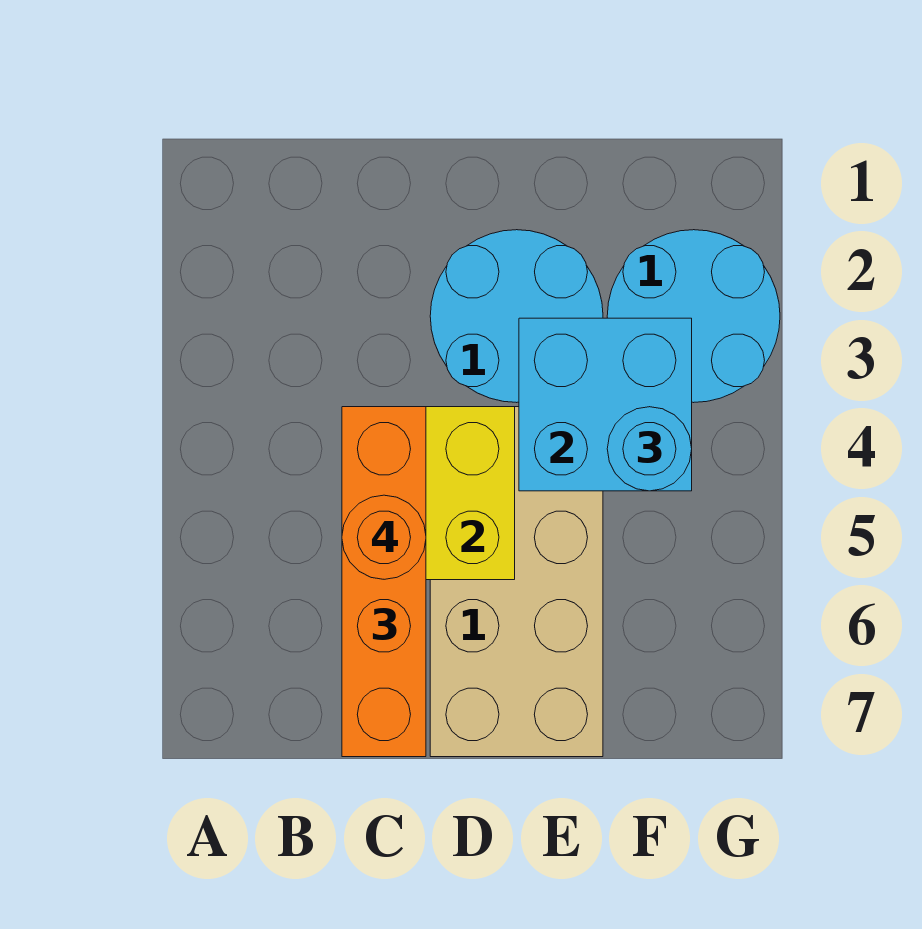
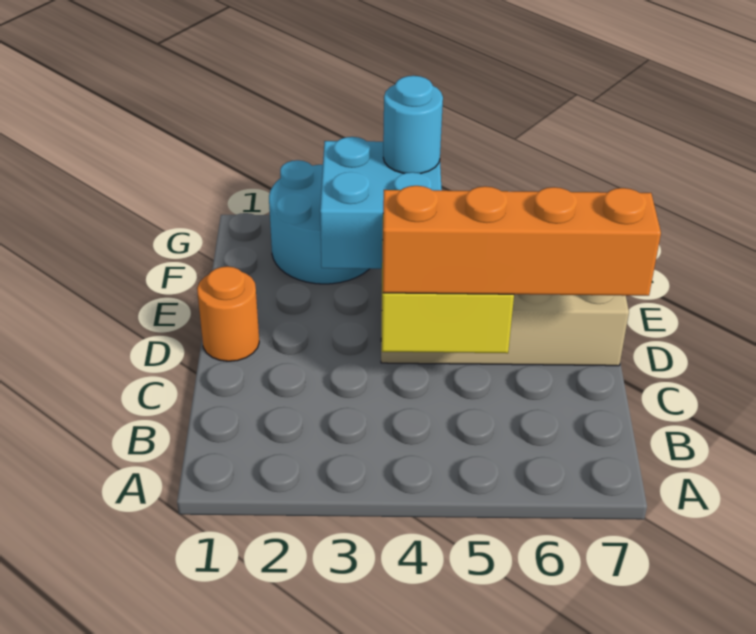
orange round brick C5 level 4 -> orange round brick D1 level 1
cyan round brick D2:E3 level 1 -> none

